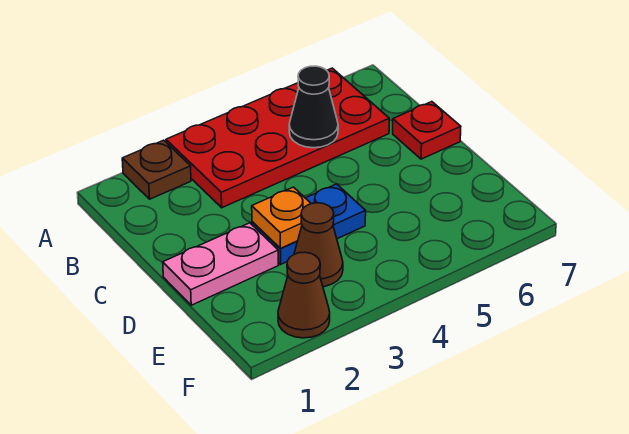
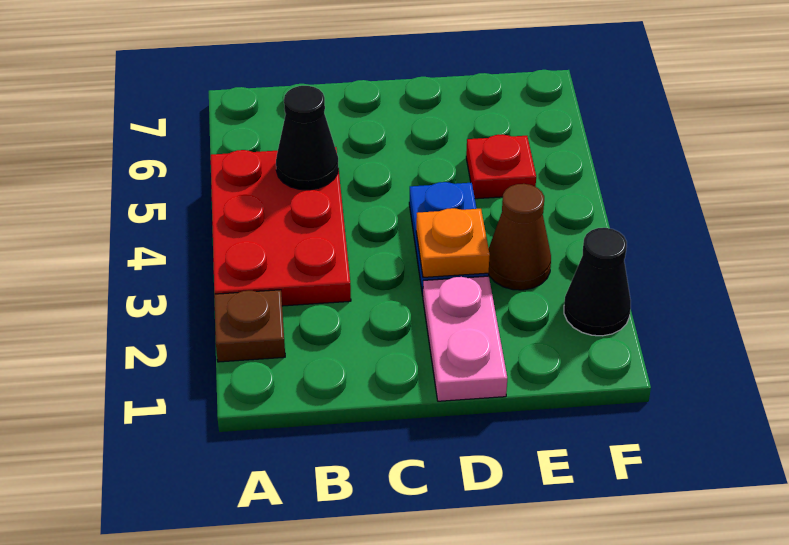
red plate A3:B6 level 1 -> red plate A3:B5 level 1
red plate C7 level 1 -> red plate E5 level 1
brown cone F2 level 1 -> black cone F2 level 1

